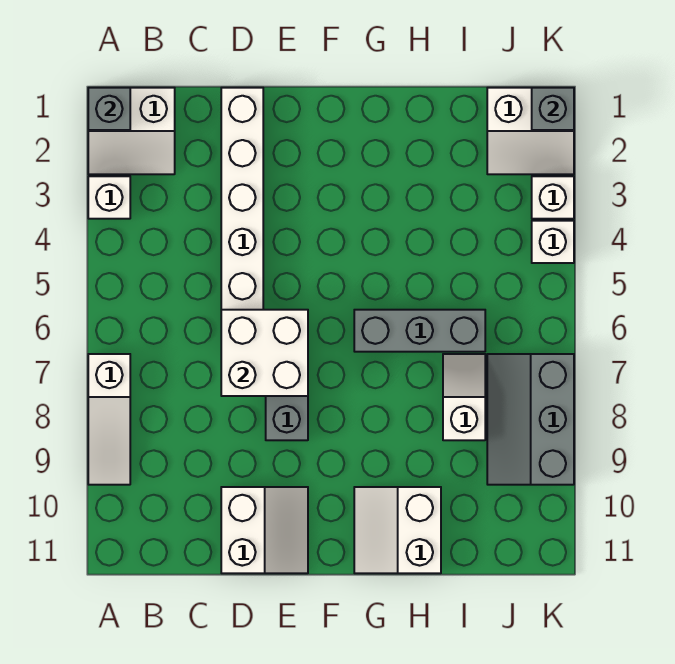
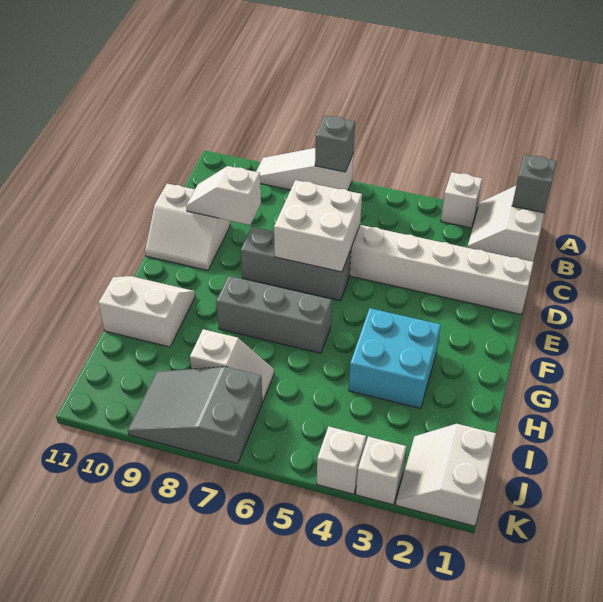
none -> white slope D9:D10 level 2 top 9
none -> cyan brick G3:H4 level 1
grey brick G6:I6 level 1 -> grey brick G6:G8 level 1
grey slope J7:K9 level 1 top K -> grey slope J7:K9 level 1 top 7
grey brick K1 level 2 -> grey brick A7 level 2

